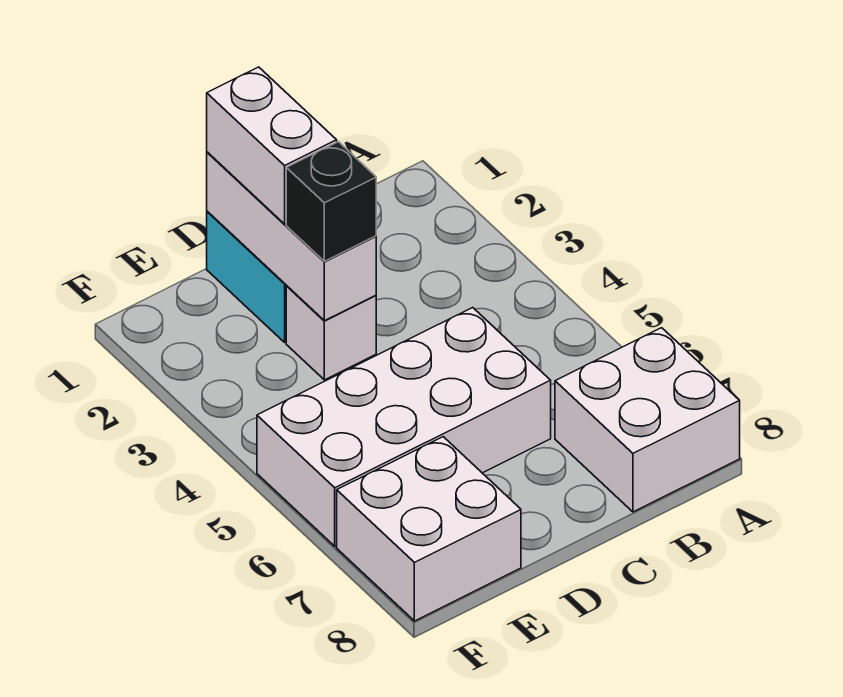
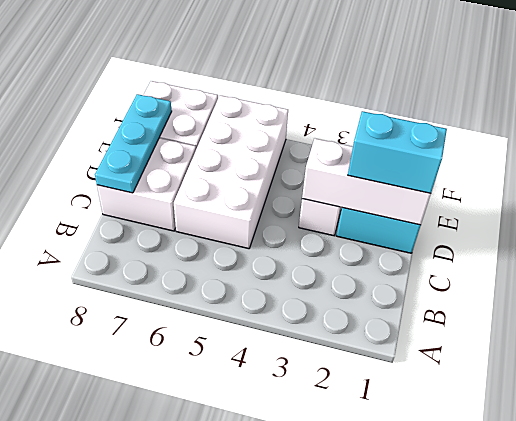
white brick A7:B8 level 1 -> white brick C7:D8 level 1
none -> cyan plate C8:E8 level 2
white brick D1:D2 level 3 -> cyan brick D1:D2 level 3
black brick D3 level 3 -> none

